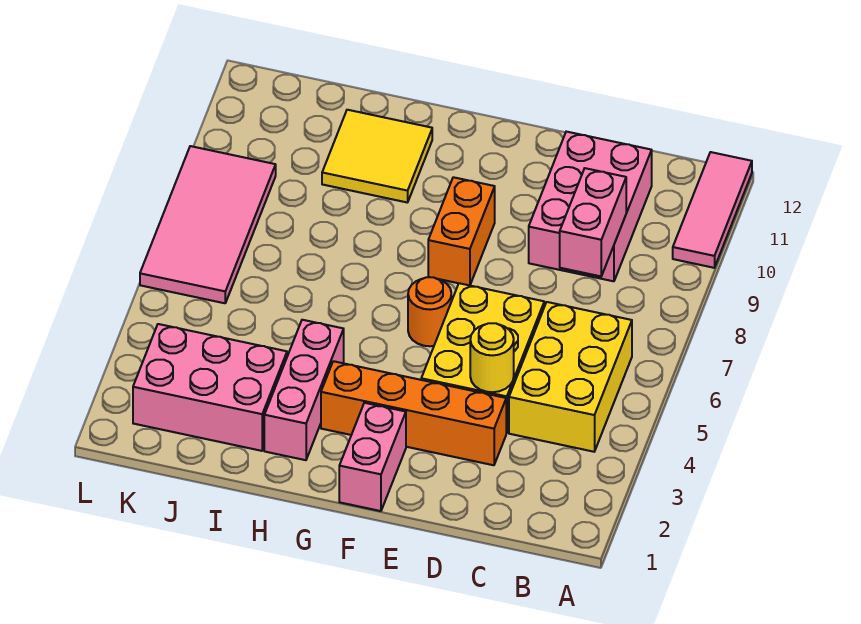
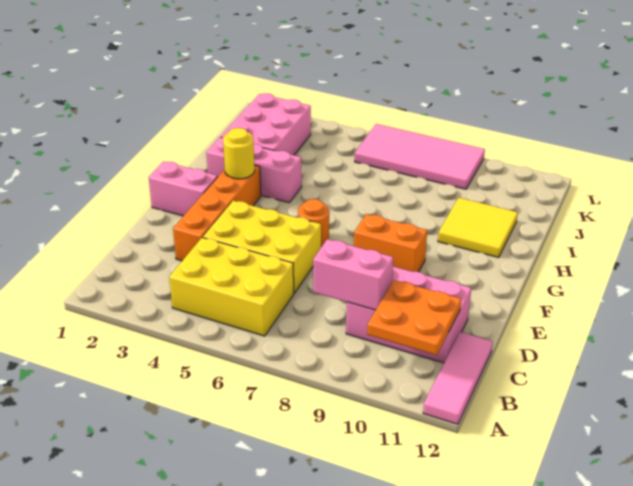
pink tile A10:A12 level 1 -> pink tile A12:C12 level 1
none -> orange plate B10:C11 level 2
yellow round brick D4 level 2 -> yellow round brick G3 level 2

